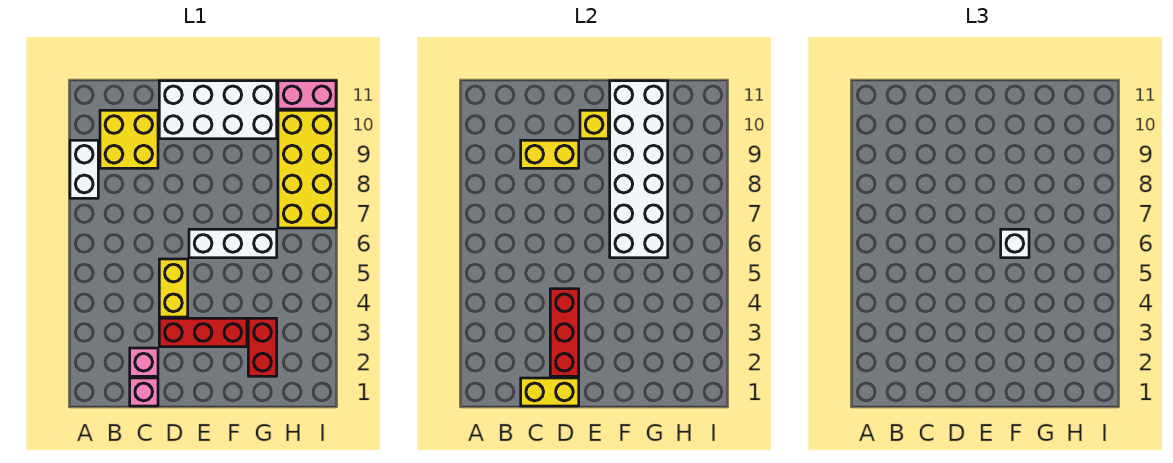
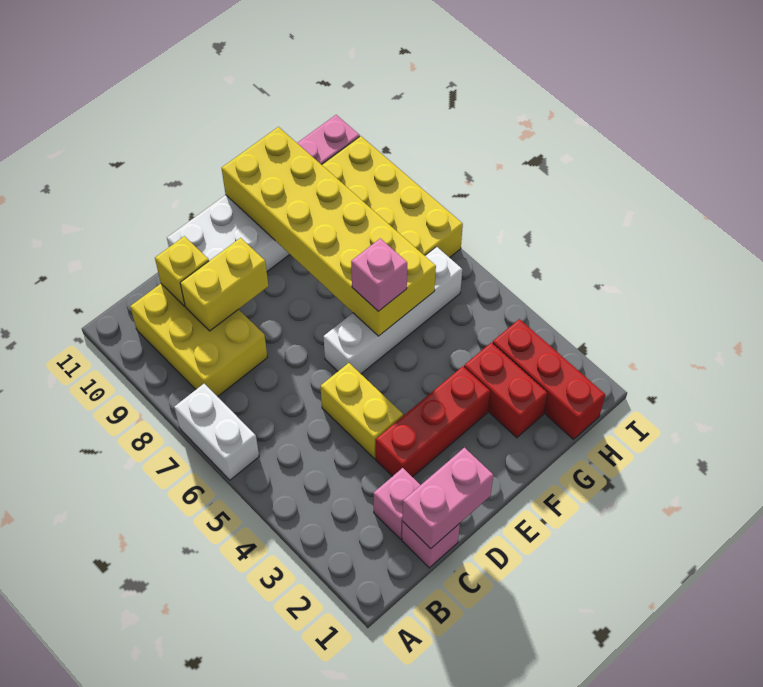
white brick A8:A9 level 1 -> white brick A6:A7 level 1
yellow brick B9:C10 level 1 -> yellow brick B8:C10 level 1
yellow brick C1:D1 level 2 -> pink brick C1:D1 level 2
red brick D2:D4 level 2 -> red brick H1:H3 level 1
white brick E6:G6 level 1 -> white brick E6:H6 level 1
yellow brick E10 level 2 -> yellow brick C10 level 2
white brick F6:G11 level 2 -> yellow brick F6:G11 level 2
white brick F6 level 3 -> pink brick F6 level 3

